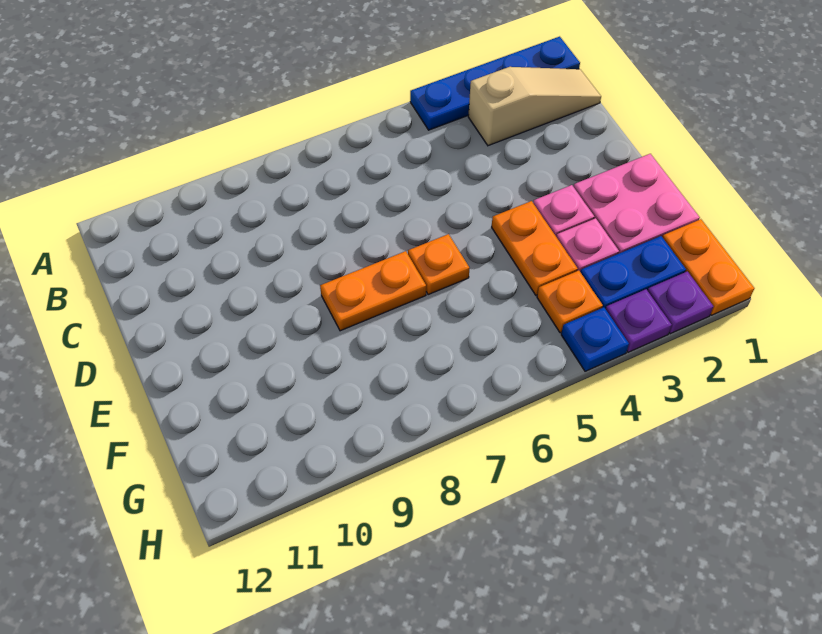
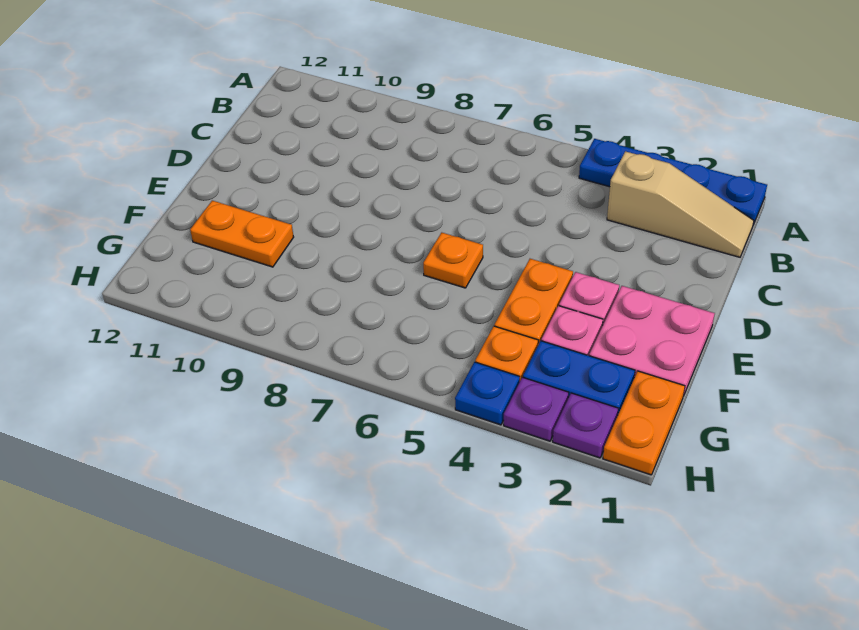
orange plate E7:E8 level 1 -> orange plate F10:F11 level 1

